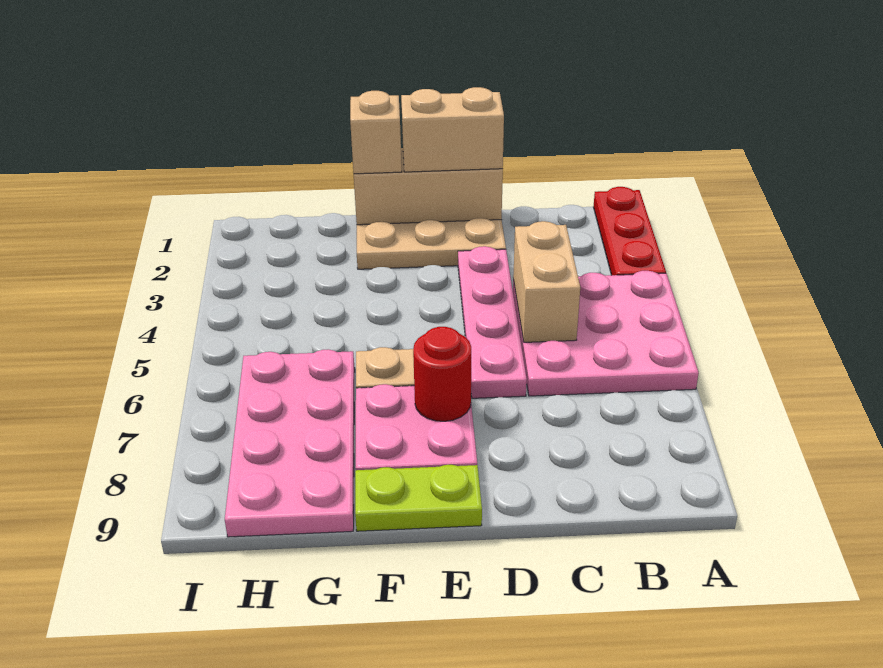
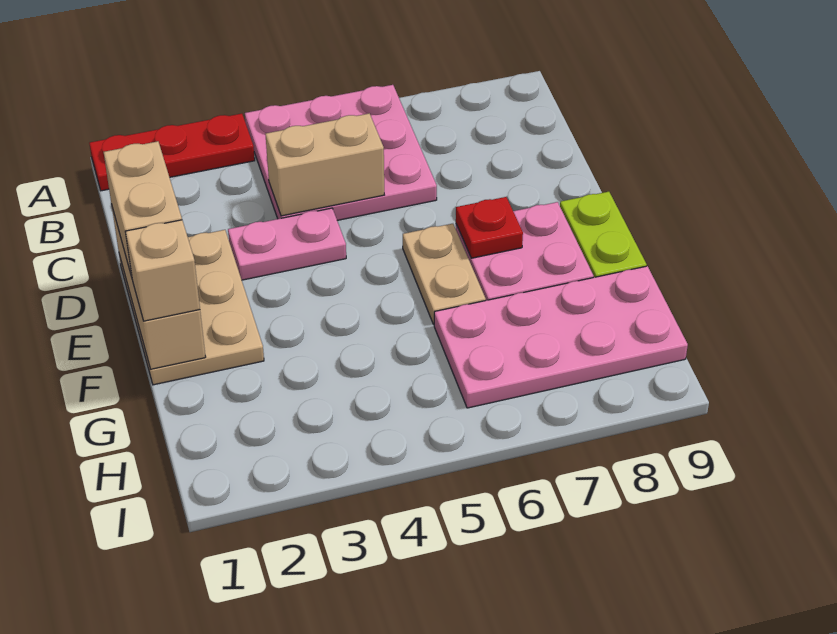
pink plate D3:D6 level 1 -> pink plate D3:D4 level 1
red round brick E7 level 2 -> red plate E7 level 2

